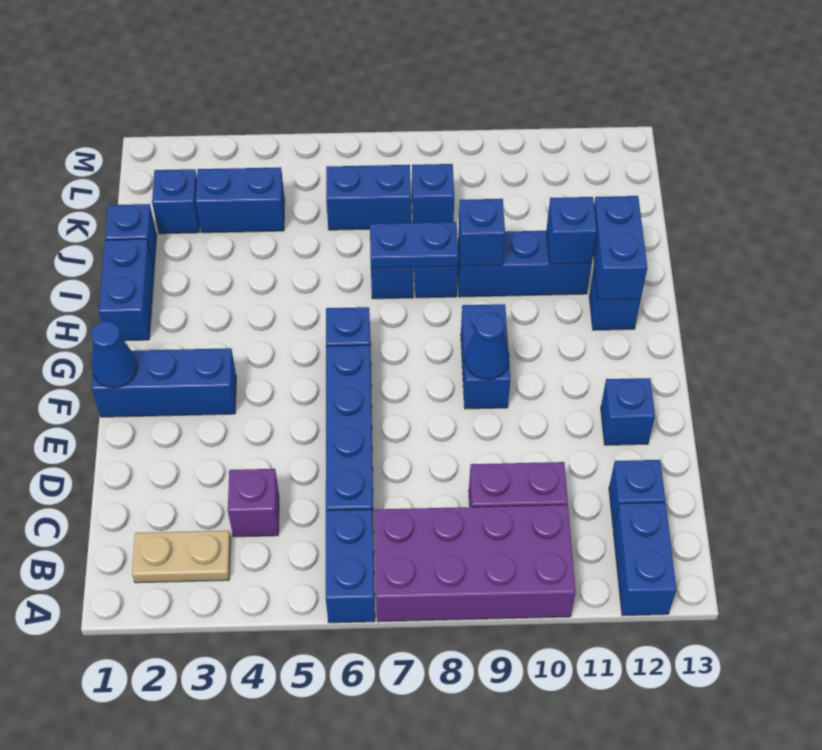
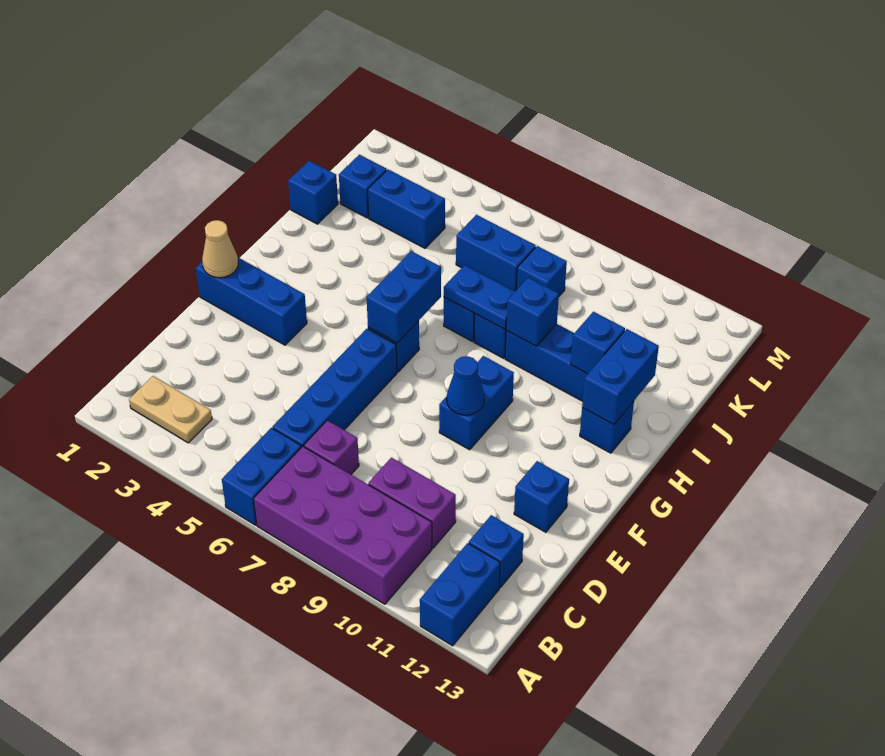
purple brick C4 level 1 -> purple brick C7 level 1
blue cone F1 level 2 -> tan cone F1 level 2
blue brick H1:I1 level 1 -> blue brick G6:H6 level 2

